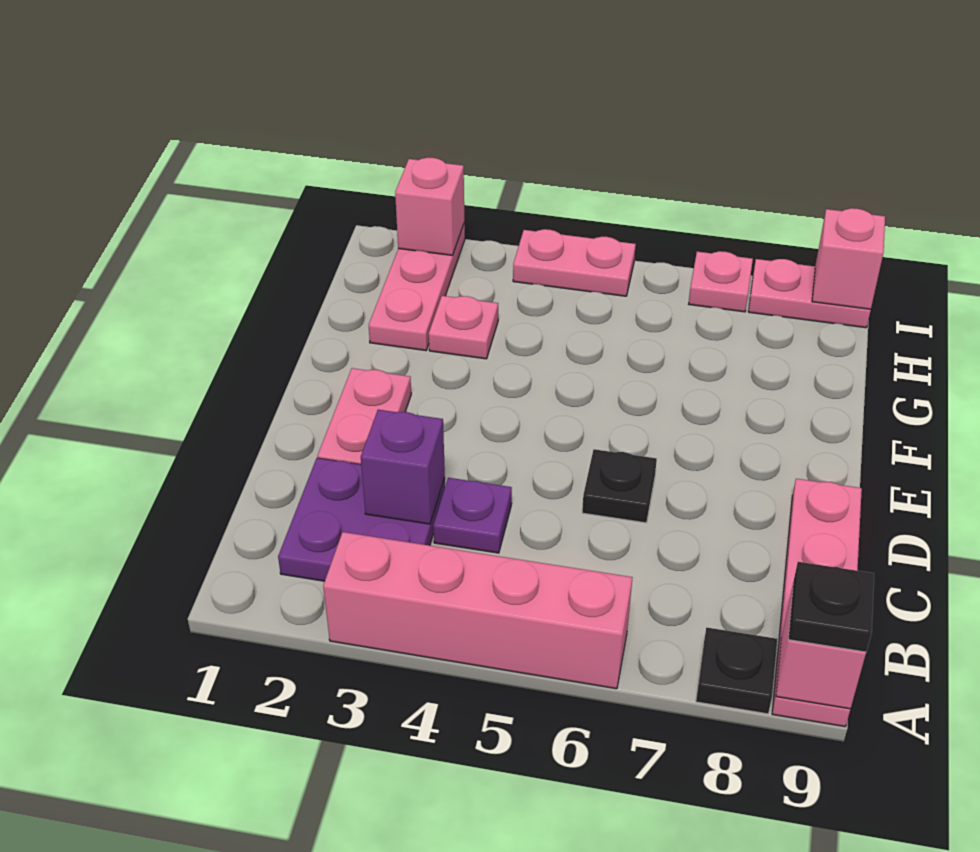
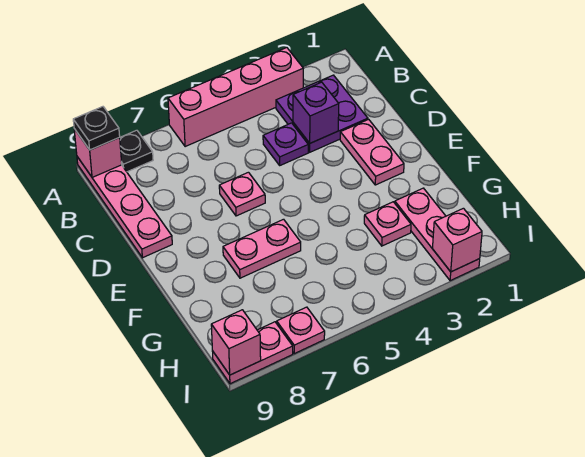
black plate D6 level 1 -> pink plate D6 level 1
pink plate I4:I5 level 1 -> pink plate F6:F7 level 1

